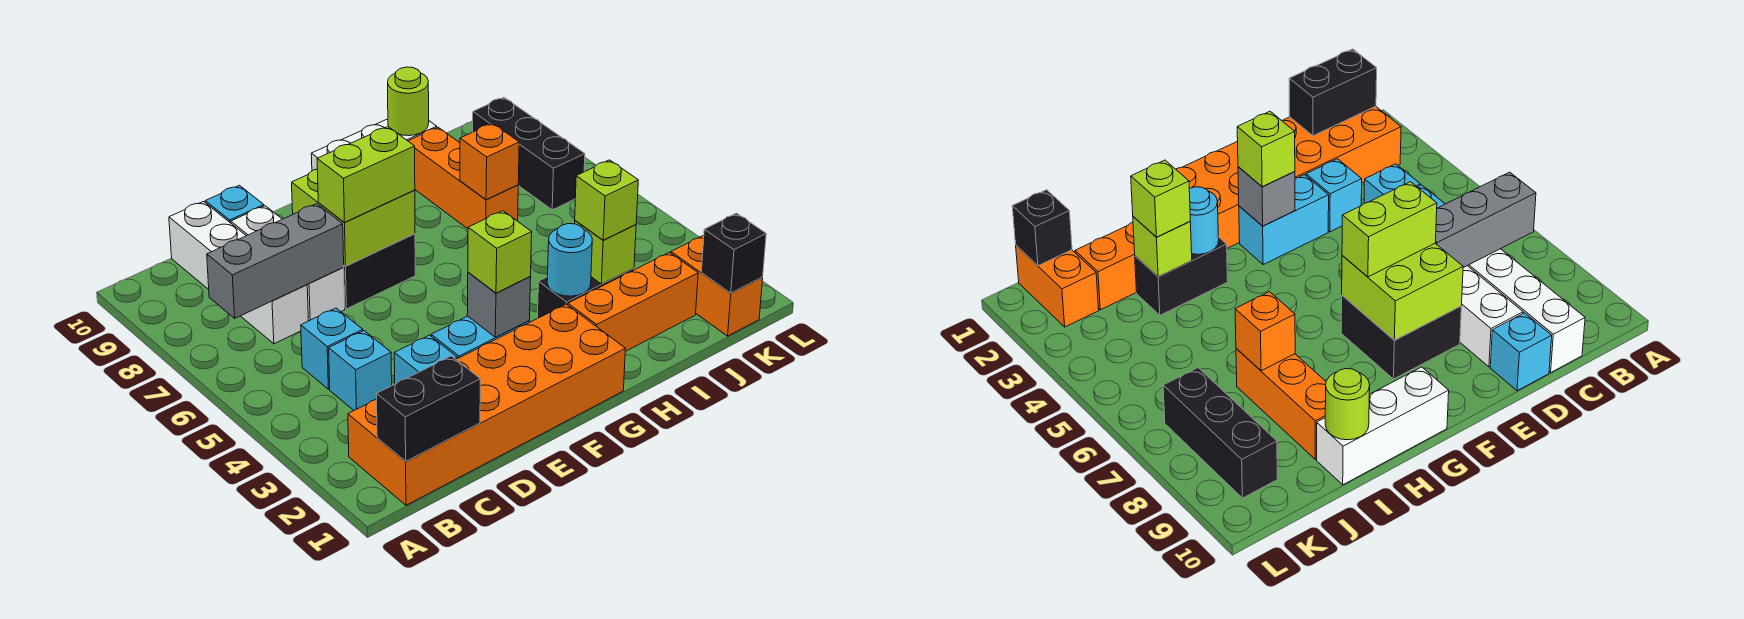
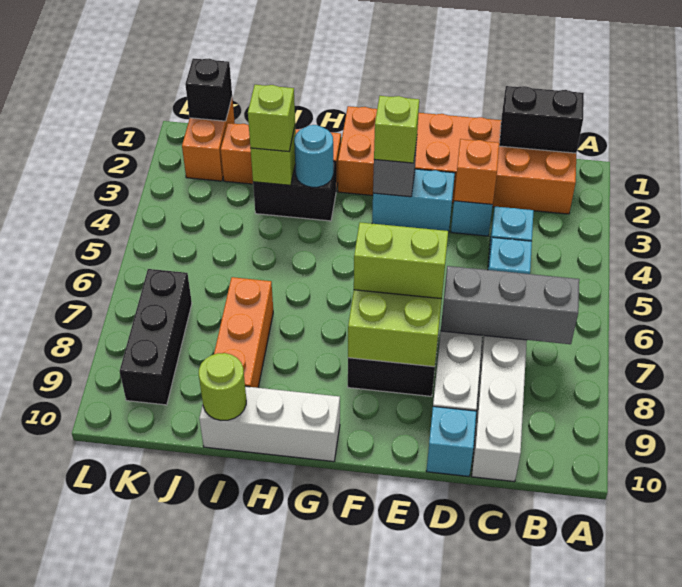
orange brick I7 level 2 -> orange brick D3 level 2

